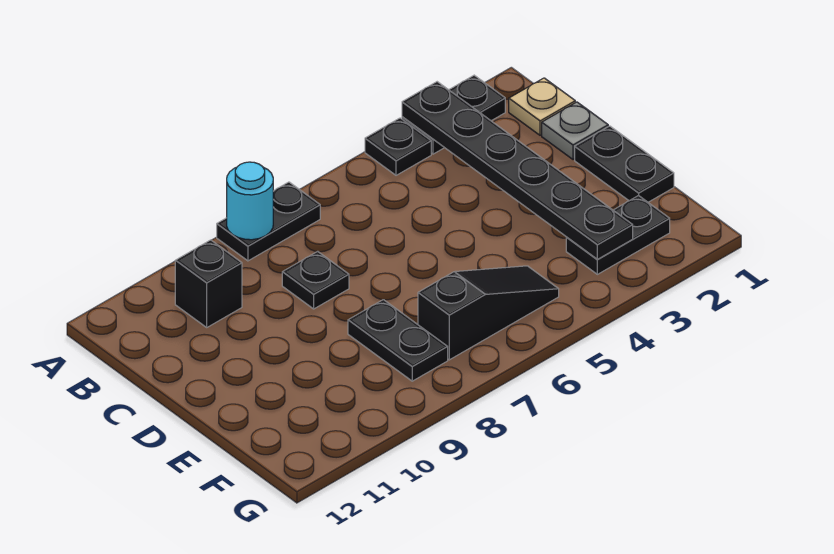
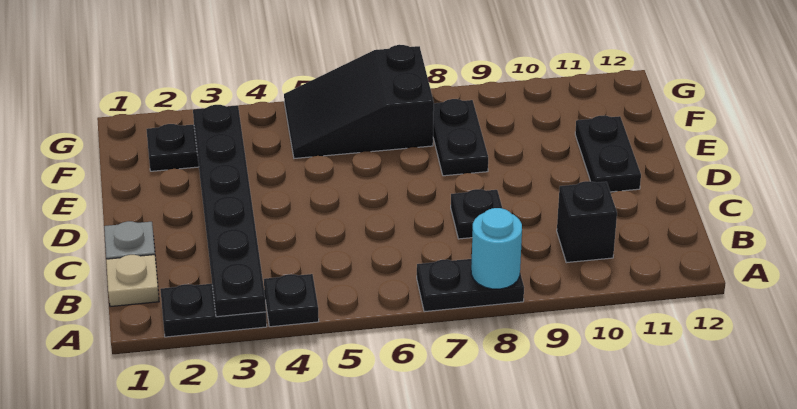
black plate D1:E1 level 1 -> black plate D11:E11 level 1
black slope F5:F7 level 1 top 7 -> black slope F5:G7 level 1 top 7

